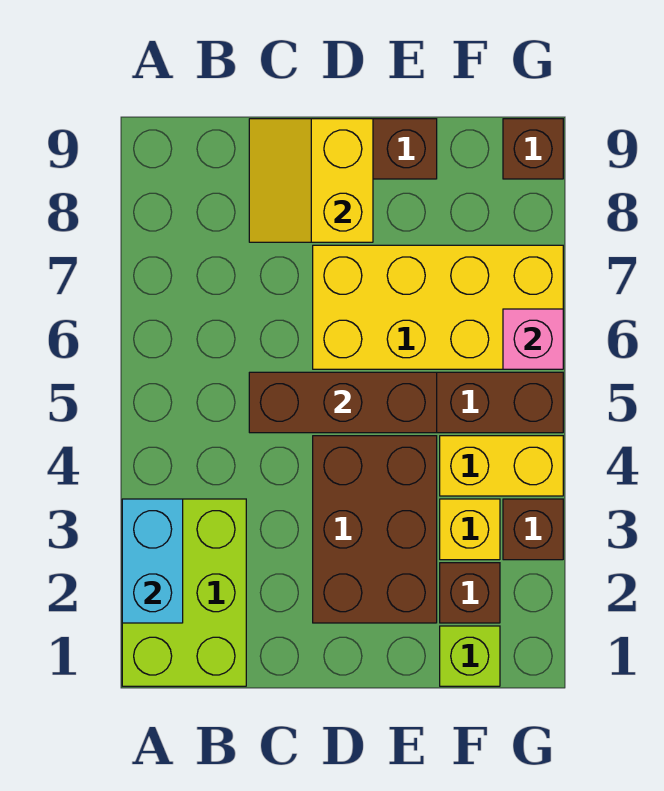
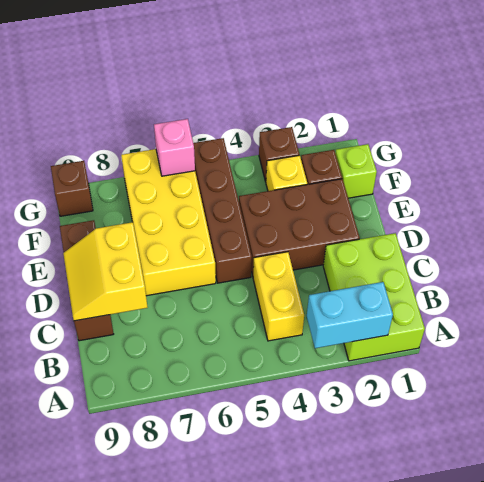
lime brick A1:B3 level 1 -> lime brick A1:C2 level 1
brown brick C5:E5 level 2 -> none
yellow slope C8:D9 level 2 top D -> yellow slope C8:D9 level 2 top 8
yellow brick F4:G4 level 1 -> yellow brick B4:C4 level 1

